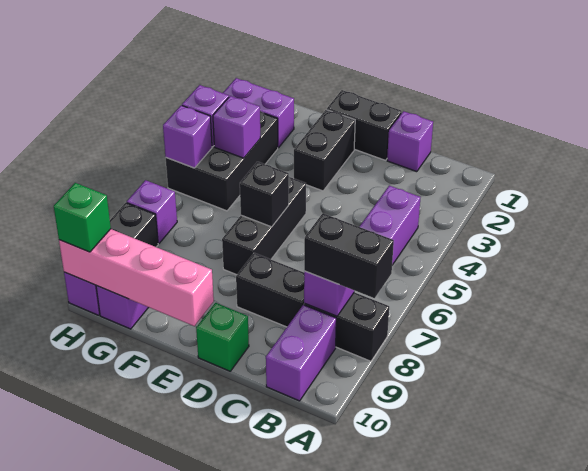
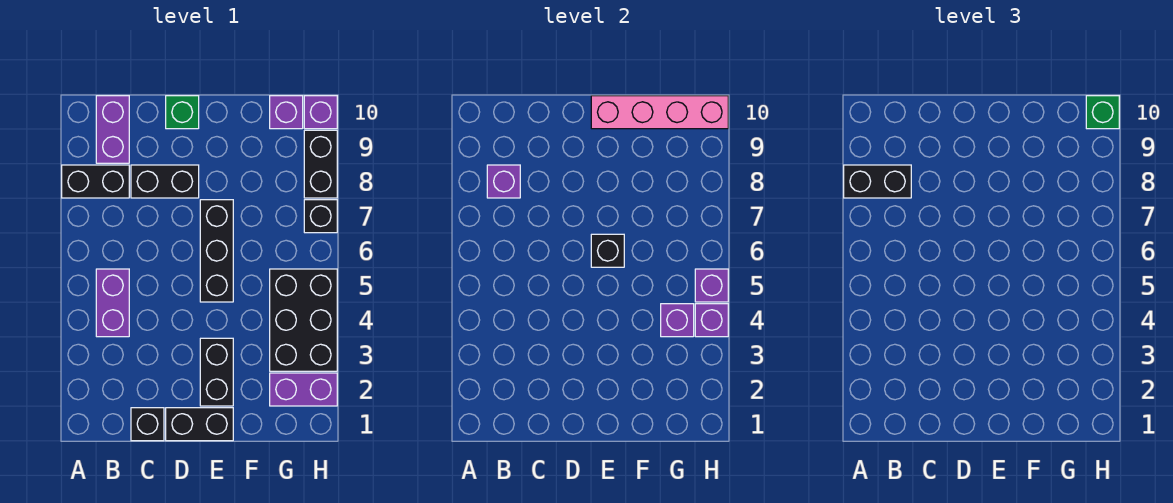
purple brick C1 level 1 -> black brick C1 level 1
purple brick H7 level 1 -> black brick H7 level 1

